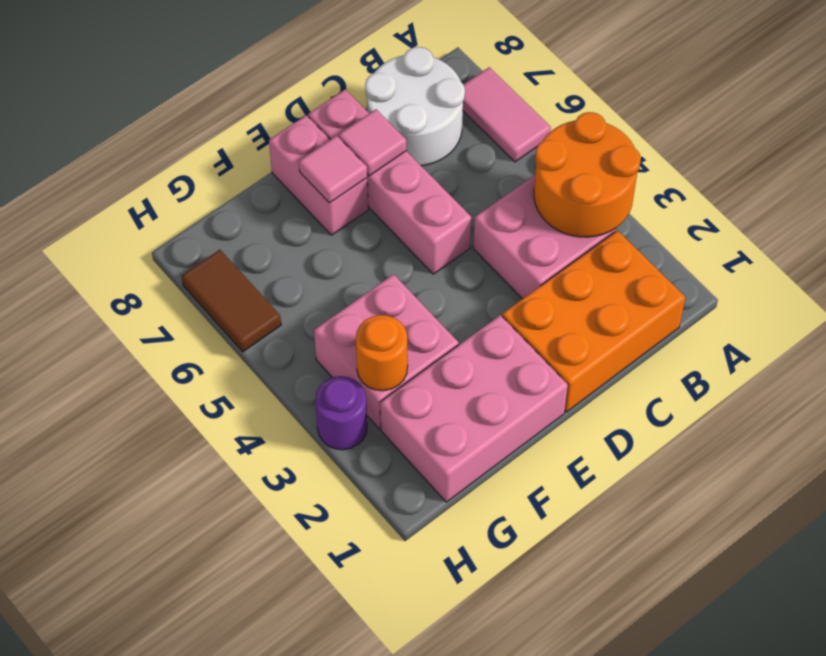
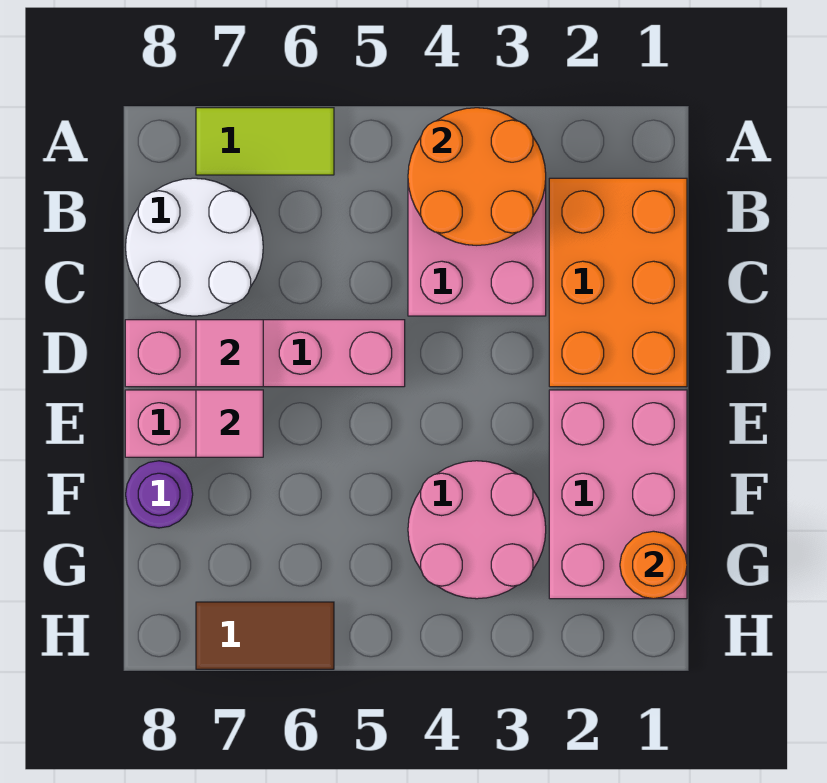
pink tile A6:A7 level 1 -> lime tile A6:A7 level 1
pink brick F3:G4 level 1 -> pink round brick F3:G4 level 1
orange round brick G3 level 2 -> orange round brick G1 level 2
purple round brick H3 level 1 -> purple round brick F8 level 1

